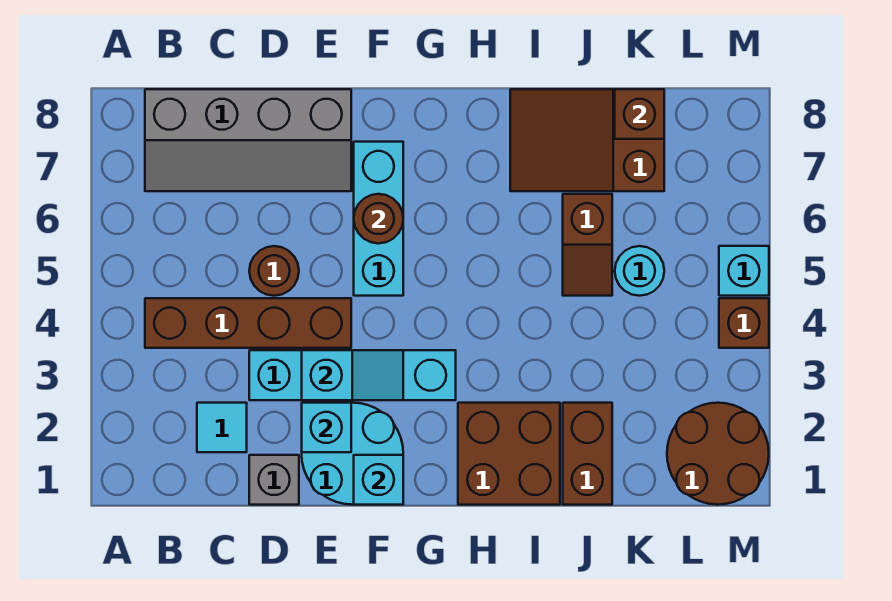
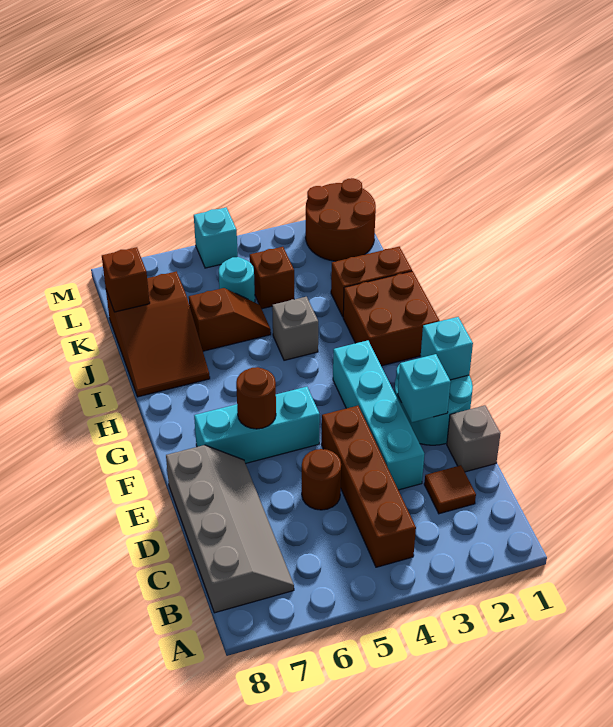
cyan tile C2 level 1 -> brown tile C2 level 1
cyan slope E3:F3 level 2 top E -> none
none -> grey brick I4 level 1
brown brick M4 level 1 -> brown brick K4 level 1

